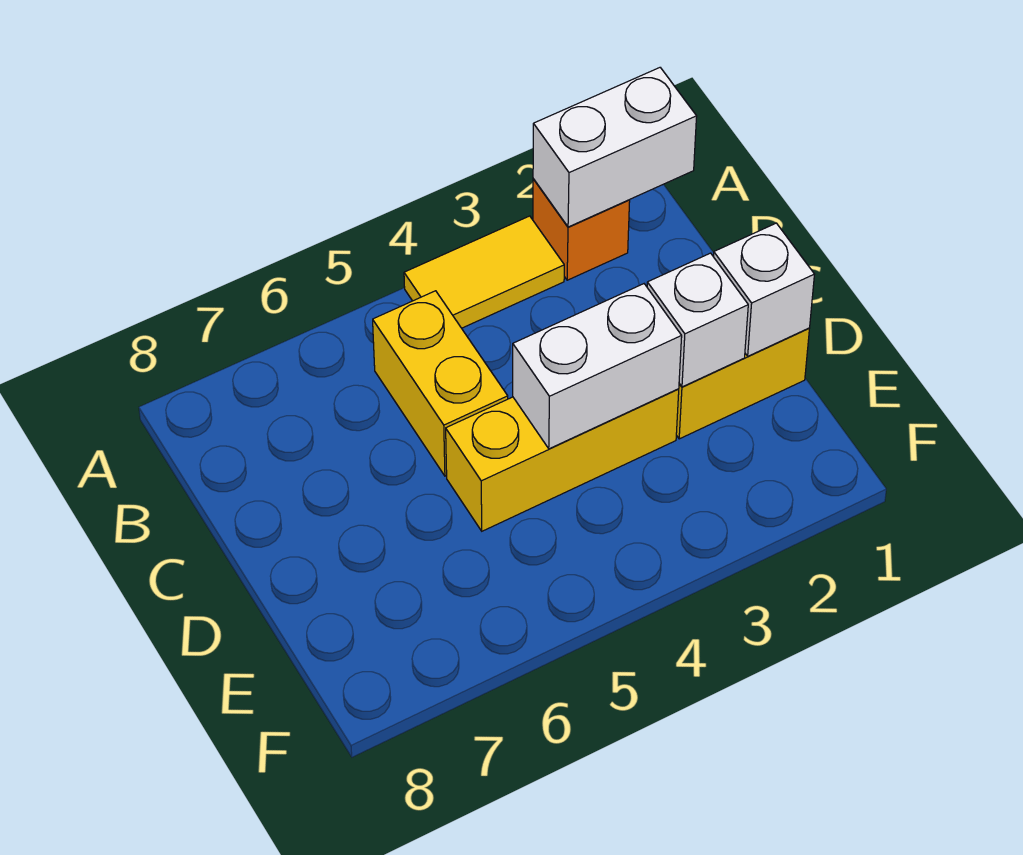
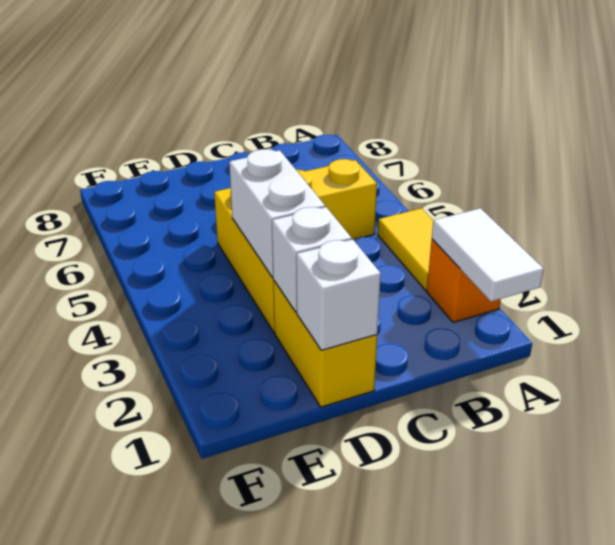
white brick A1:A2 level 2 -> white tile A1:A2 level 2

